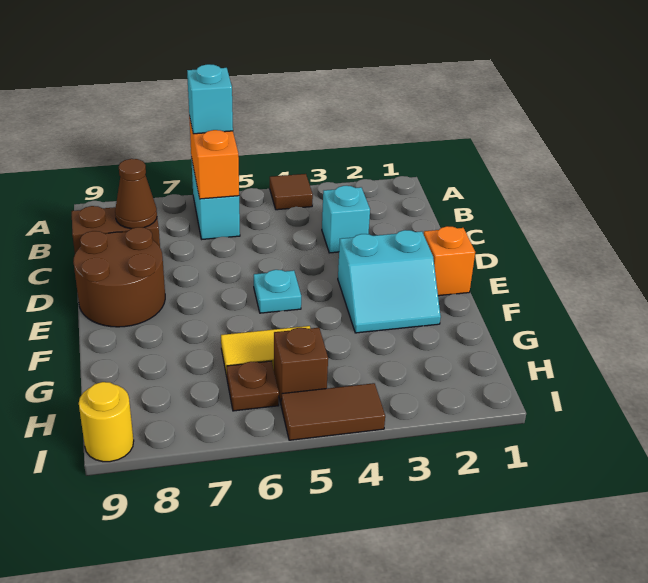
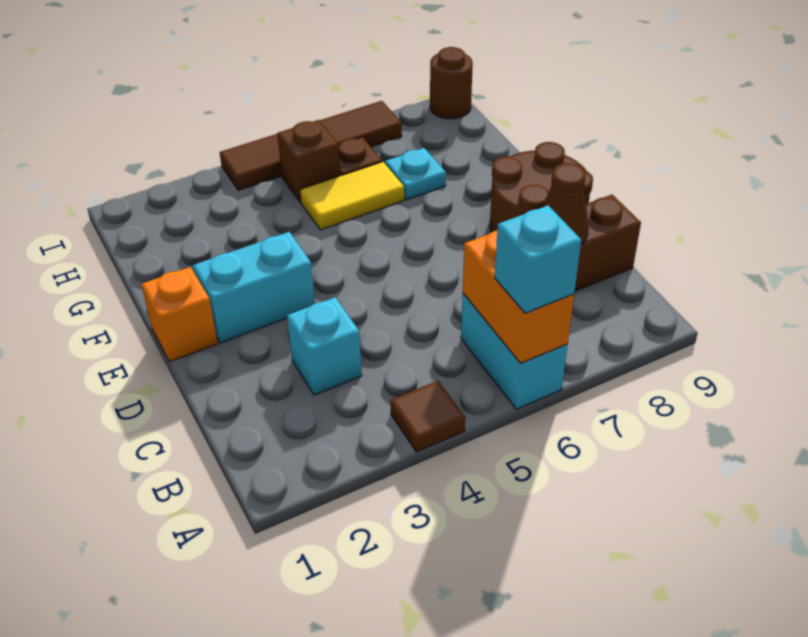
cyan plate E5 level 1 -> cyan plate G7 level 1
brown tile I4:I5 level 1 -> brown tile I4:I7 level 1
yellow round brick I9 level 1 -> brown round brick I9 level 1

